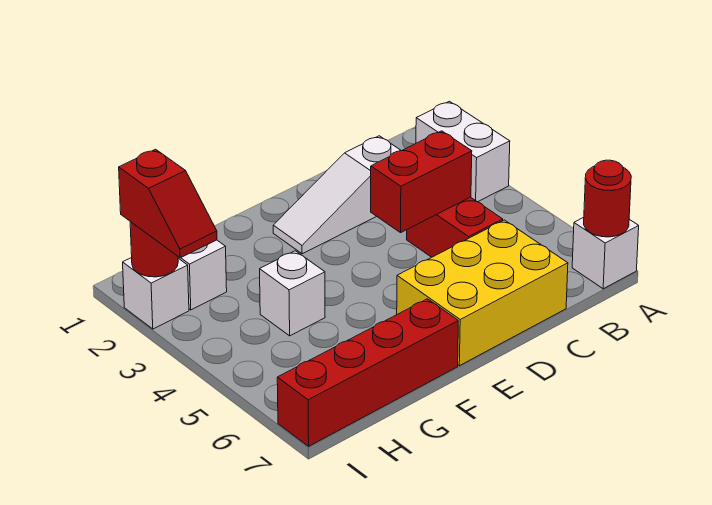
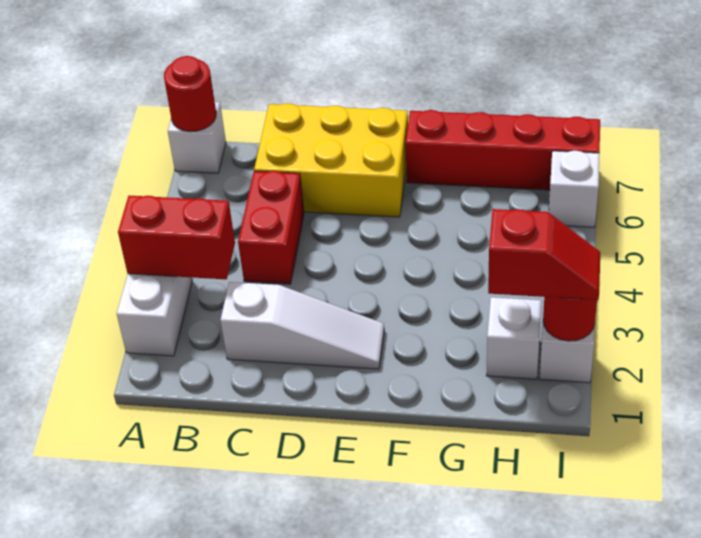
red brick C4:D4 level 2 -> red brick A3:B3 level 2
white brick G4 level 1 -> white brick I6 level 1
red slope I2:I3 level 3 top 2 -> red slope H2:I2 level 3 top H

